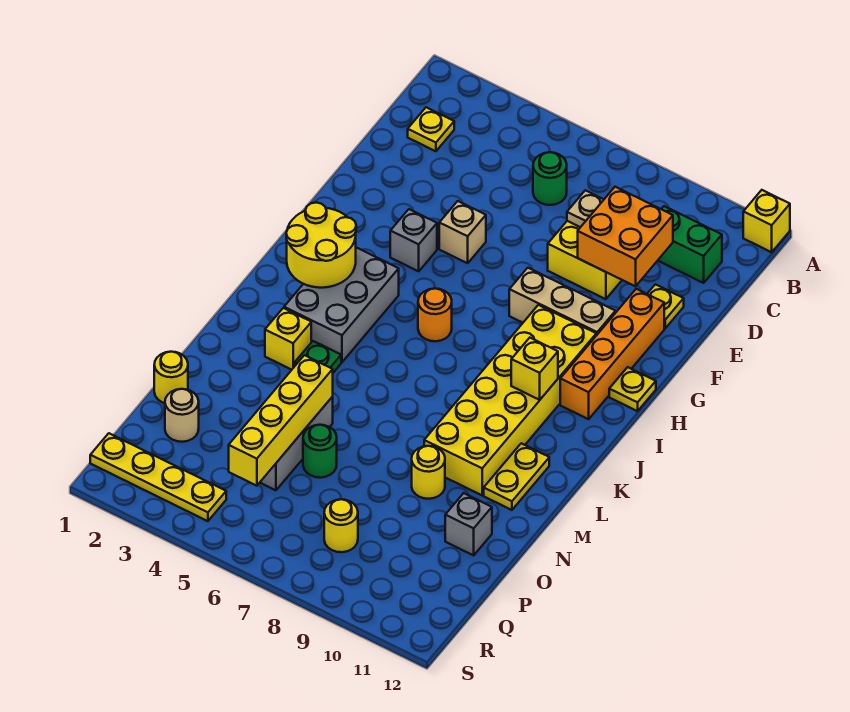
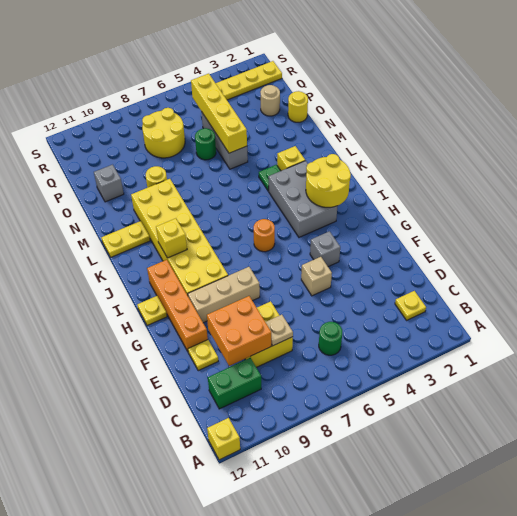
yellow plate L11:M11 level 1 -> yellow plate L11:L12 level 1
yellow round brick Q8 level 1 -> yellow round brick P7:Q8 level 1

